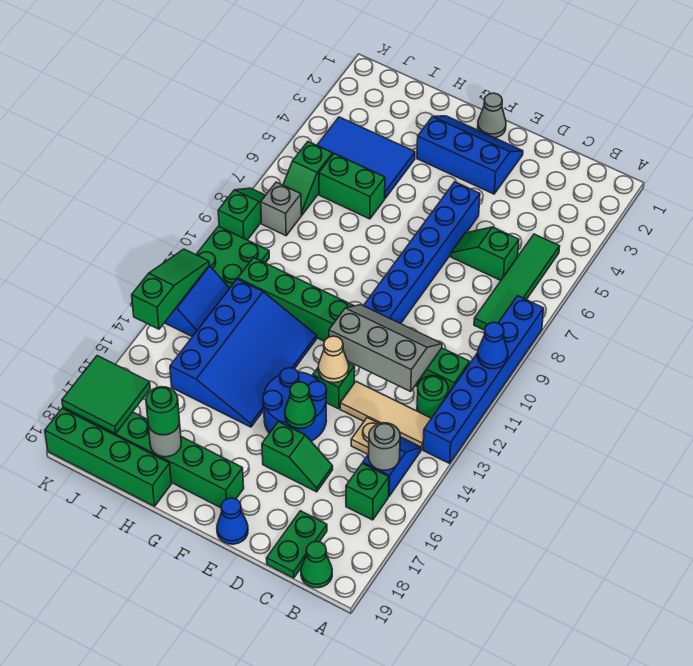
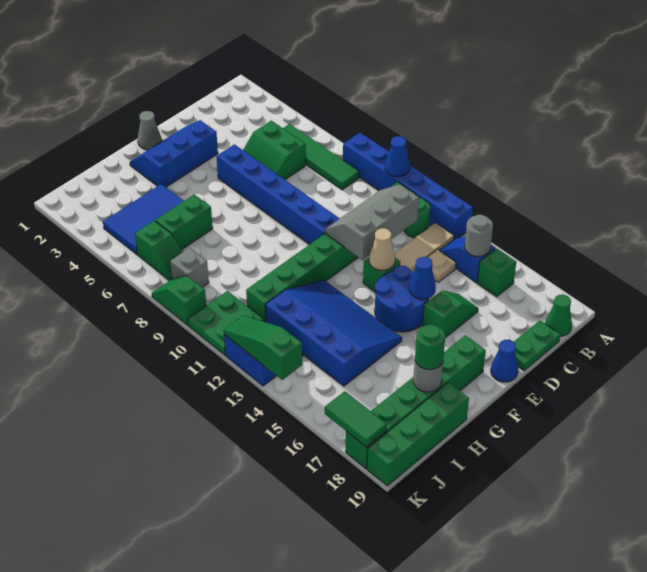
green slope C6:D6 level 1 top C -> green slope C5:D6 level 1 top C
green plate C18:C19 level 1 -> green plate C19:D19 level 1
green cone E15 level 2 -> blue cone E15 level 2
green tile J17:K18 level 2 -> green tile K17:K18 level 2

